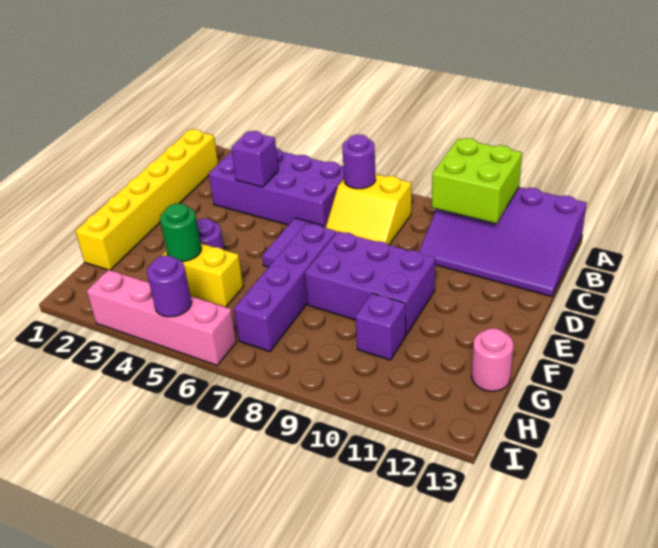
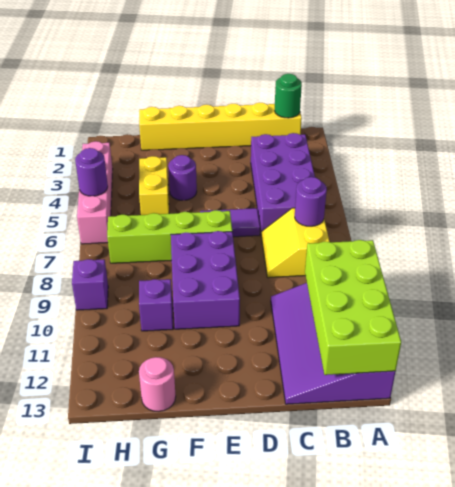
lime brick A10:B11 level 2 -> lime brick A10:B13 level 2
purple brick C4 level 2 -> purple brick I9 level 1
purple brick E7:H7 level 1 -> lime brick E7:H7 level 1
green round brick G4 level 2 -> green round brick B1 level 2

